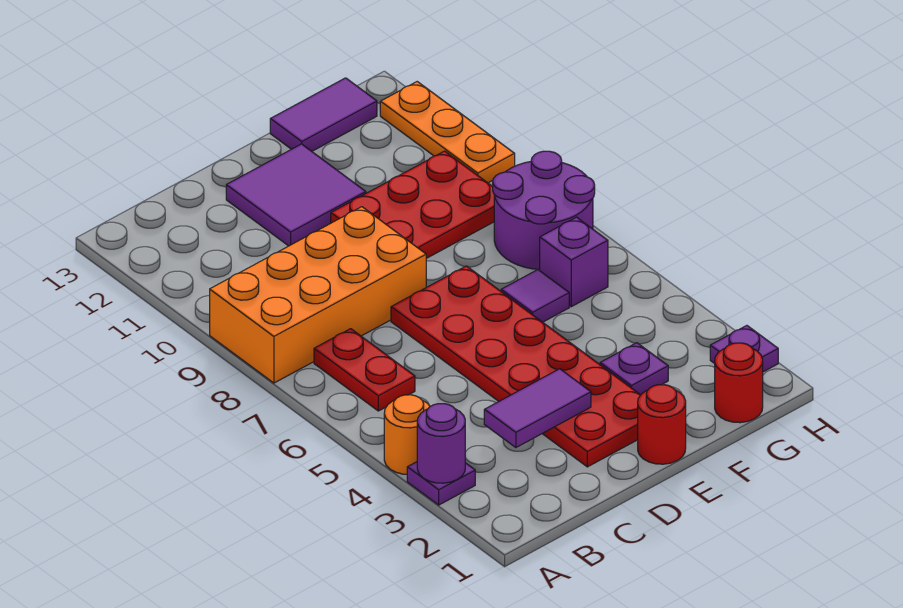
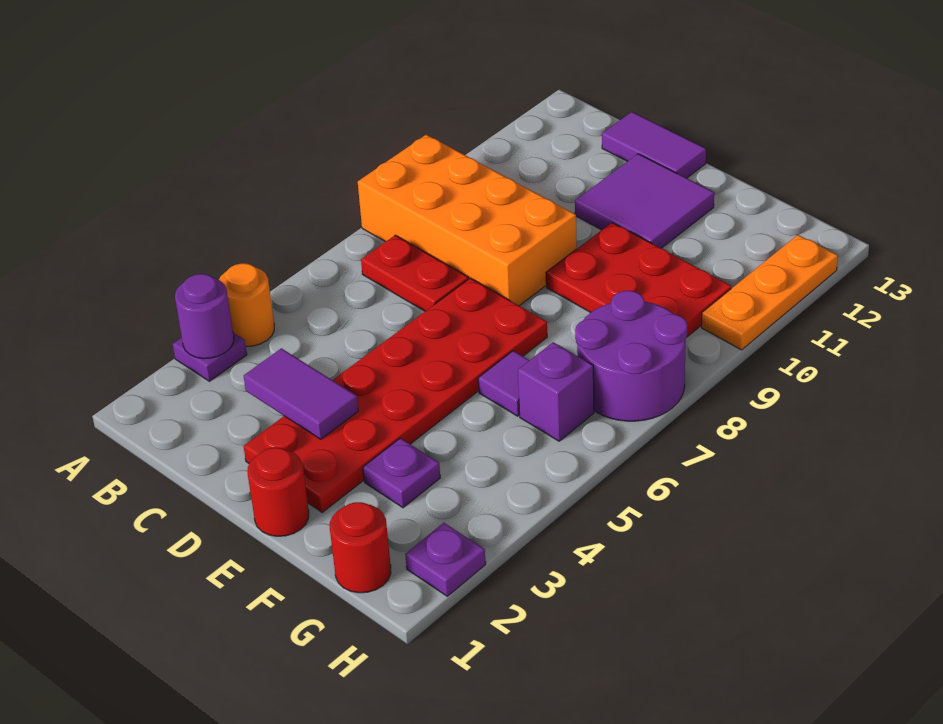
red plate B6:B7 level 1 -> red plate B7:C7 level 1
purple tile F13:G13 level 1 -> purple tile C13:D13 level 1

